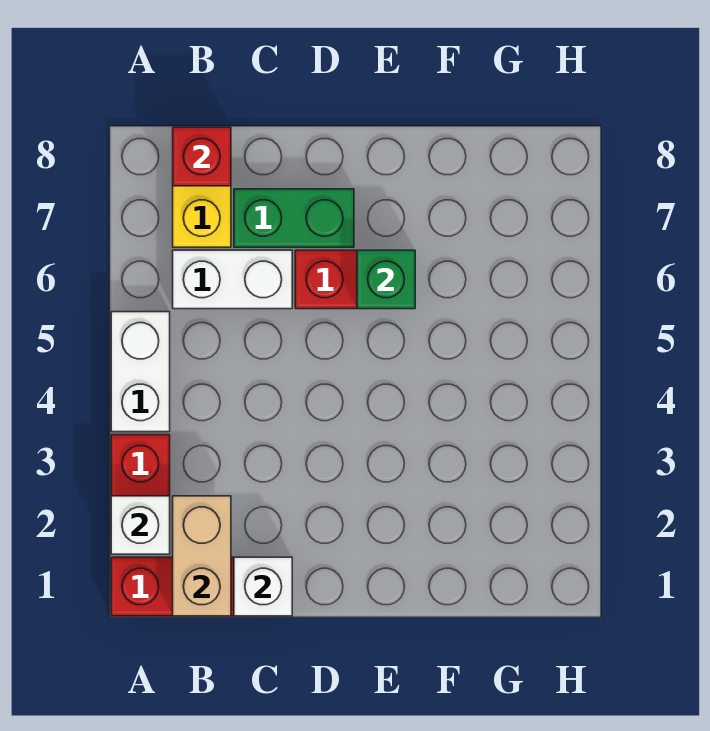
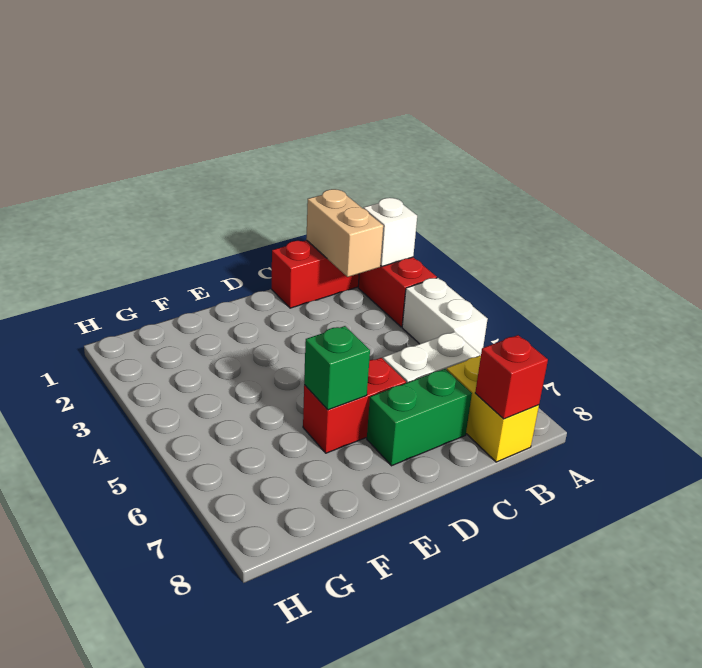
white brick C1 level 2 -> none

